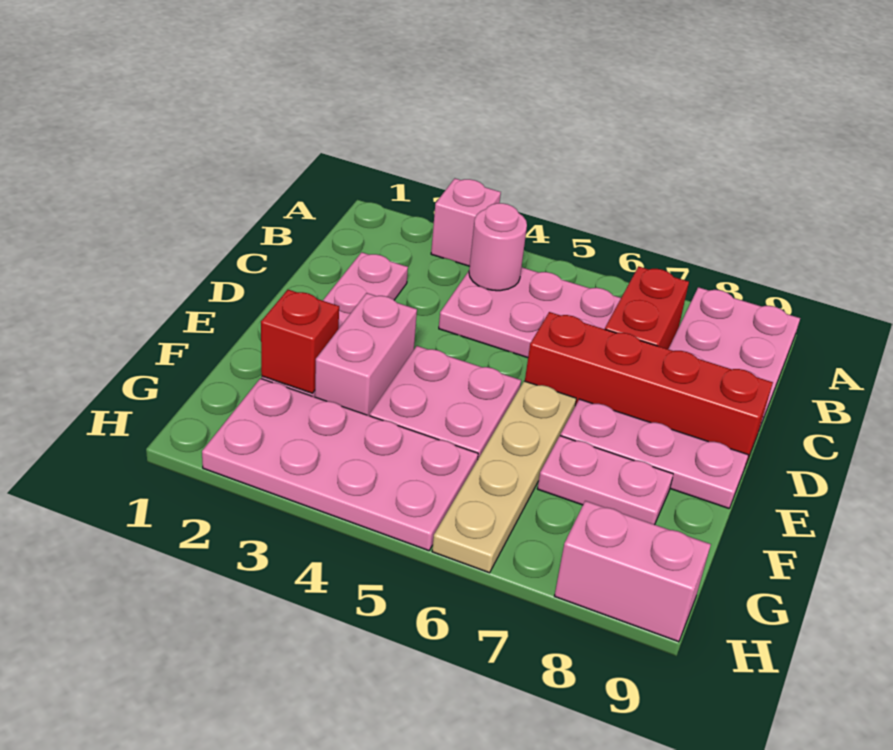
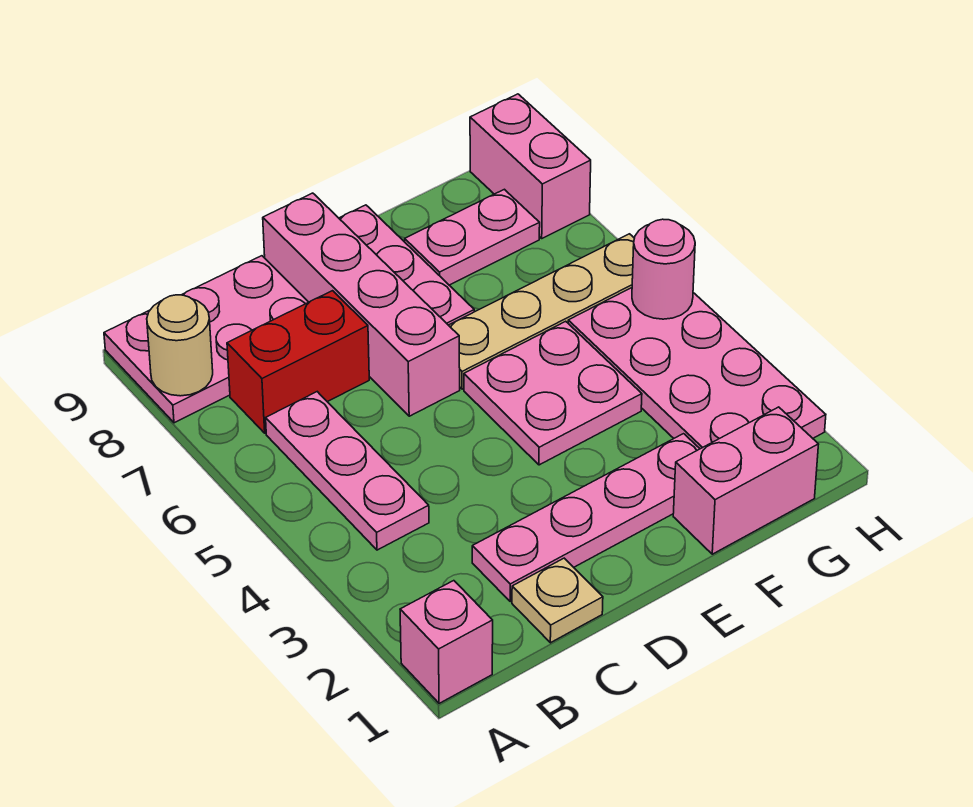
pink brick A3 level 1 -> pink brick A1 level 1
none -> tan round brick A8 level 2
pink plate B4:C6 level 1 -> pink plate B4:B6 level 1
pink round brick B4 level 2 -> pink round brick H5 level 2
none -> tan plate C1 level 1
red brick D6:D9 level 1 -> pink brick D6:D9 level 1
pink brick E3:F3 level 1 -> pink brick F1:G1 level 1
red brick F2 level 2 -> none
pink plate F7:F8 level 1 -> pink plate F8:G8 level 1

